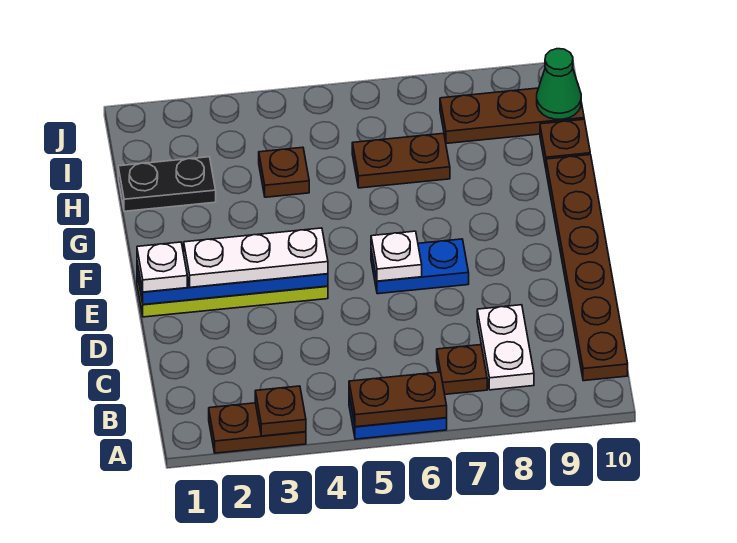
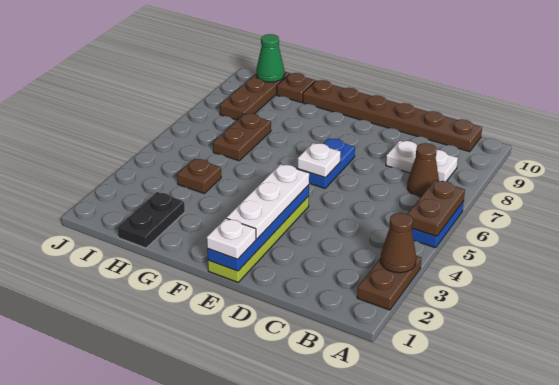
brown plate A3 level 2 -> brown cone A3 level 2
brown plate B7 level 1 -> brown cone B7 level 1

